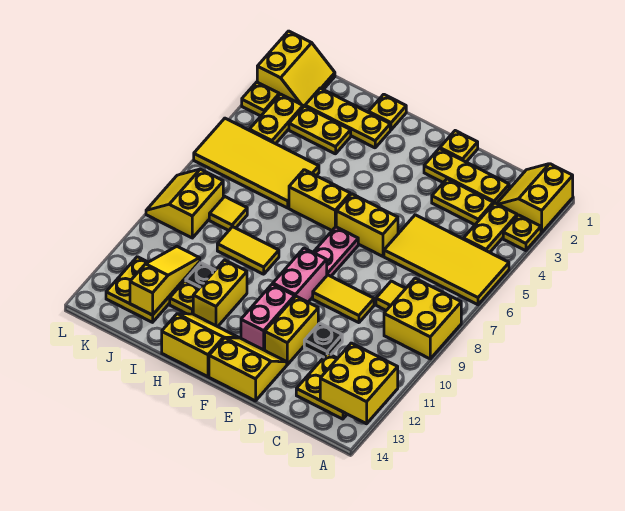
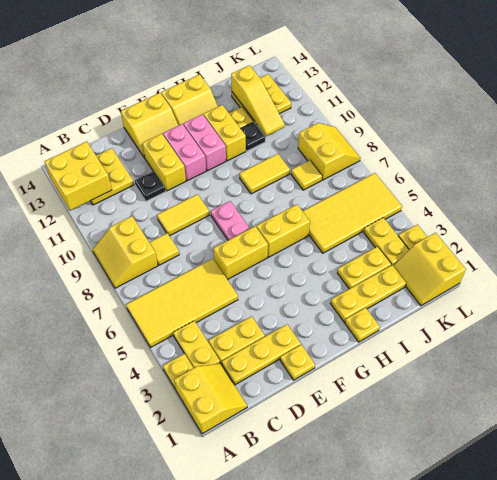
yellow brick A8:B9 level 1 -> yellow slope A8:B9 level 1 top B
pink brick F9:F10 level 1 -> pink brick G11:G12 level 1

